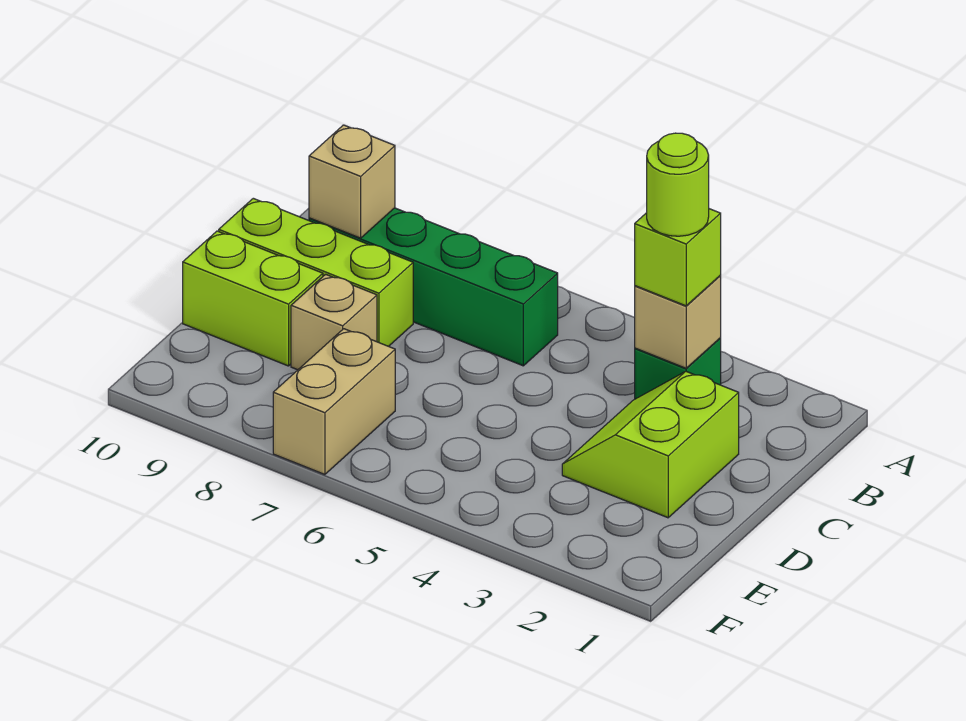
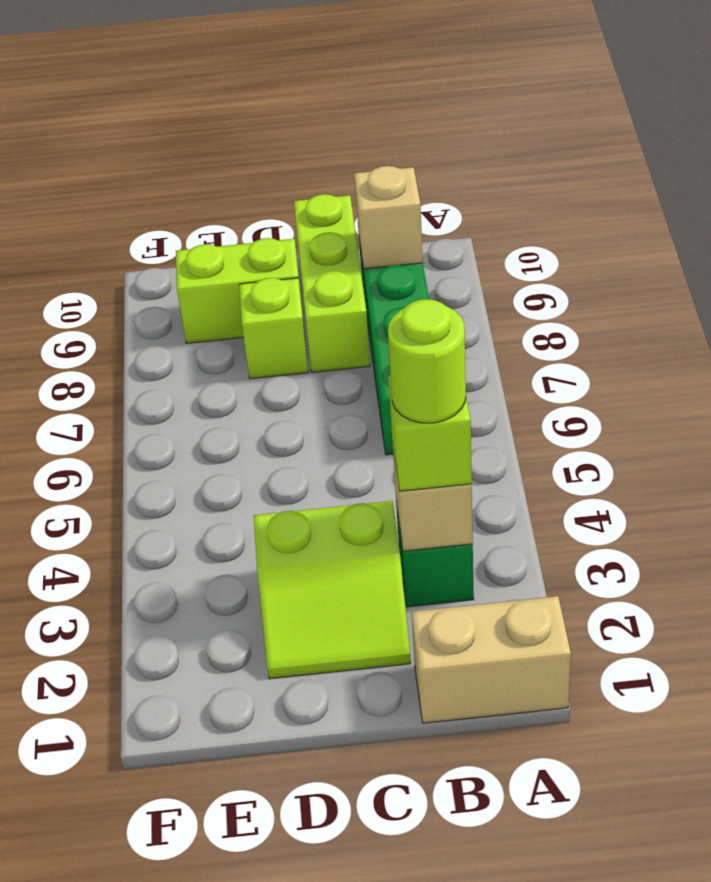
lime slope C2:D3 level 1 top 2 -> lime slope C2:D3 level 1 top 3
tan brick D8 level 1 -> lime brick D8 level 1
lime brick D9:D10 level 1 -> lime brick D9:E9 level 1
tan brick E7:F7 level 1 -> tan brick A1:B1 level 1

